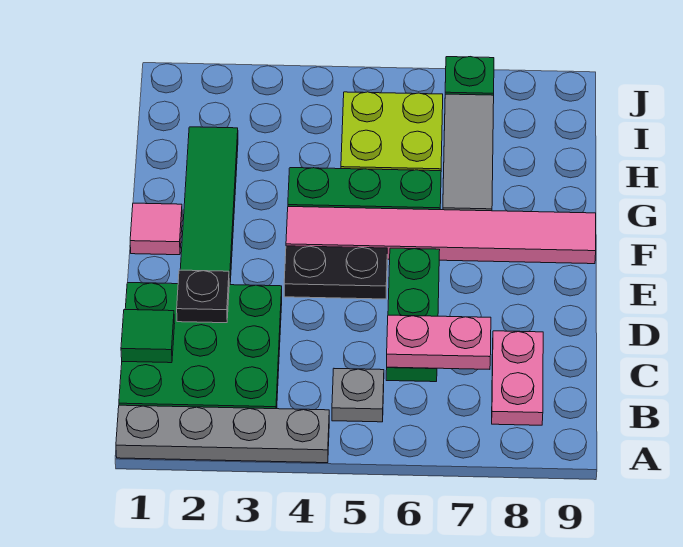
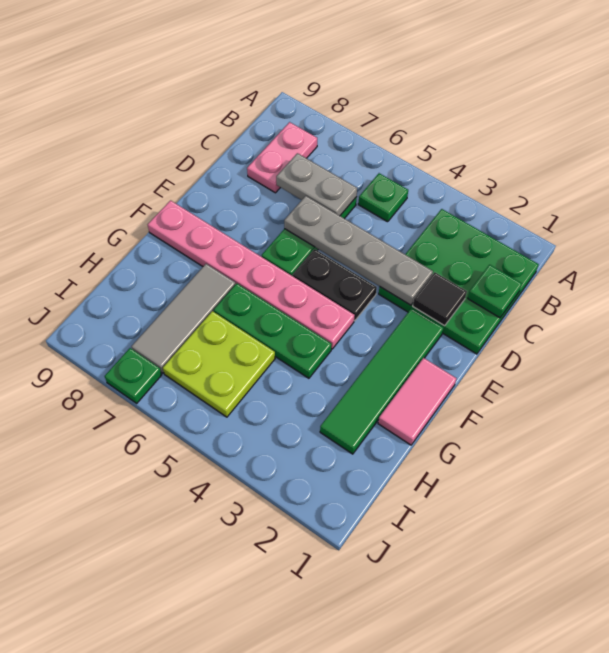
grey plate A1:A4 level 1 -> grey plate D3:D6 level 2
grey plate B5 level 1 -> green plate B5 level 1
green tile C1 level 2 -> green plate C1 level 2
pink plate C6:C7 level 2 -> grey plate C6:C7 level 2
black plate D2 level 2 -> black tile D2 level 2
pink tile F1 level 1 -> pink tile F1:G1 level 1
pink tile F4:F9 level 1 -> pink plate F4:F9 level 1

